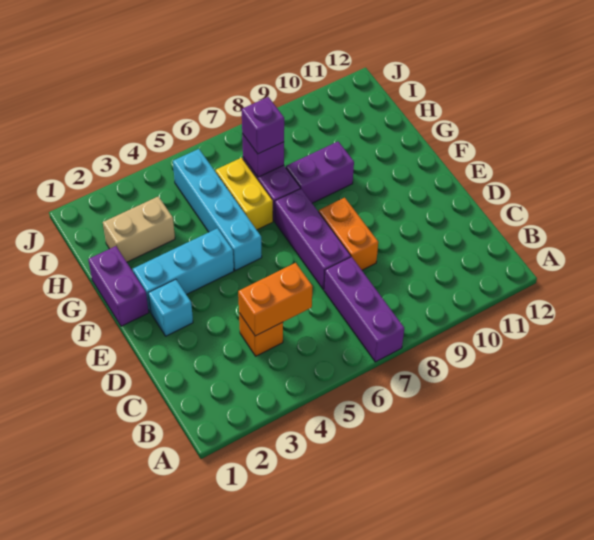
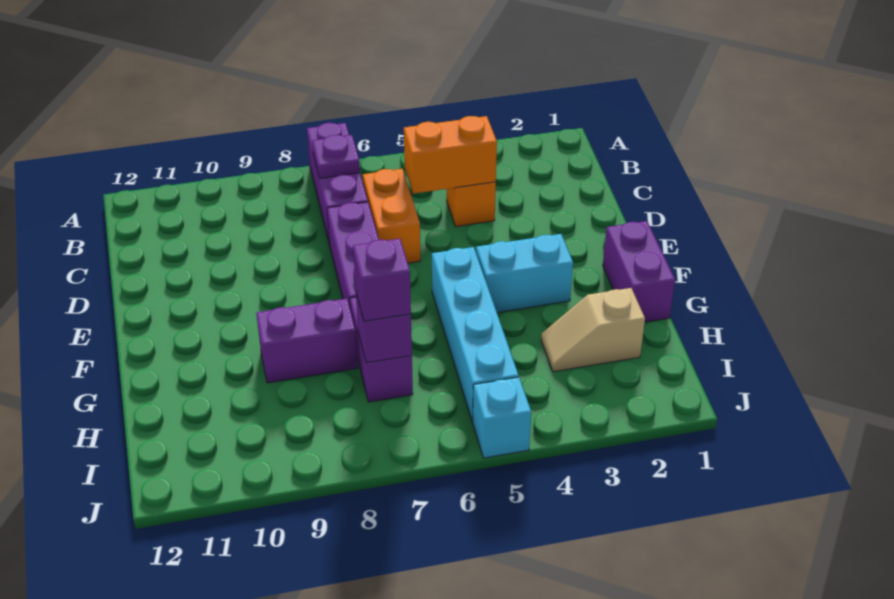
none -> purple plate B7 level 2
orange brick D8:E8 level 1 -> orange brick C6:D6 level 1
cyan brick E2 level 1 -> cyan brick J5 level 1
cyan brick F2:F4 level 1 -> cyan brick F3:F4 level 1
yellow brick G6:H6 level 1 -> none
tan brick H2:H3 level 1 -> tan slope H2:H3 level 1 top 2

